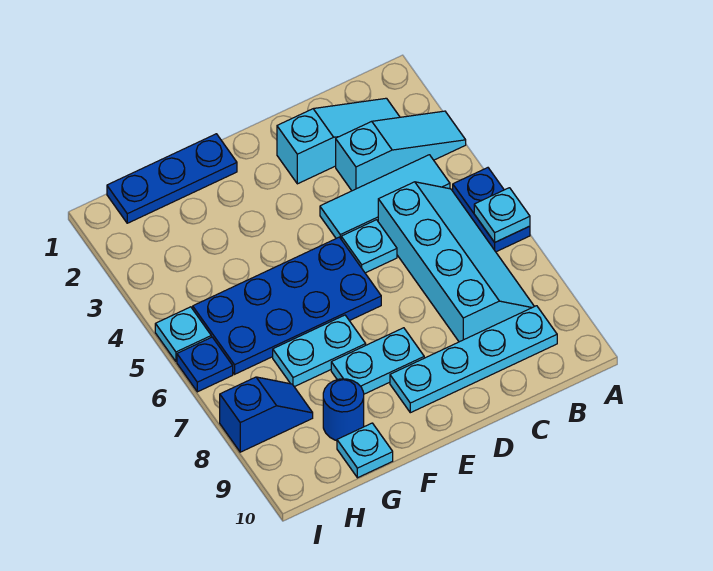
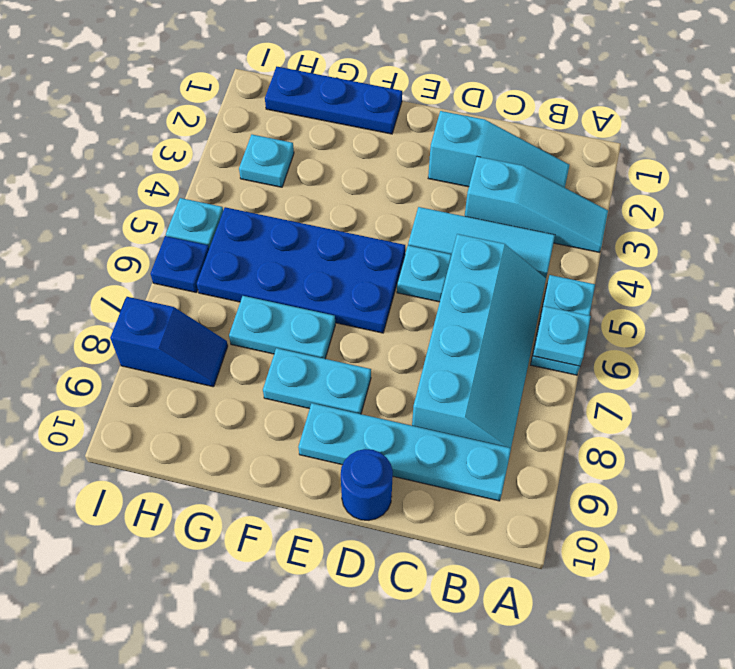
blue plate A5:A6 level 1 -> cyan plate A5:A6 level 1
blue round brick G9 level 1 -> blue round brick D10 level 1
cyan plate G10 level 1 -> cyan plate H3 level 1

